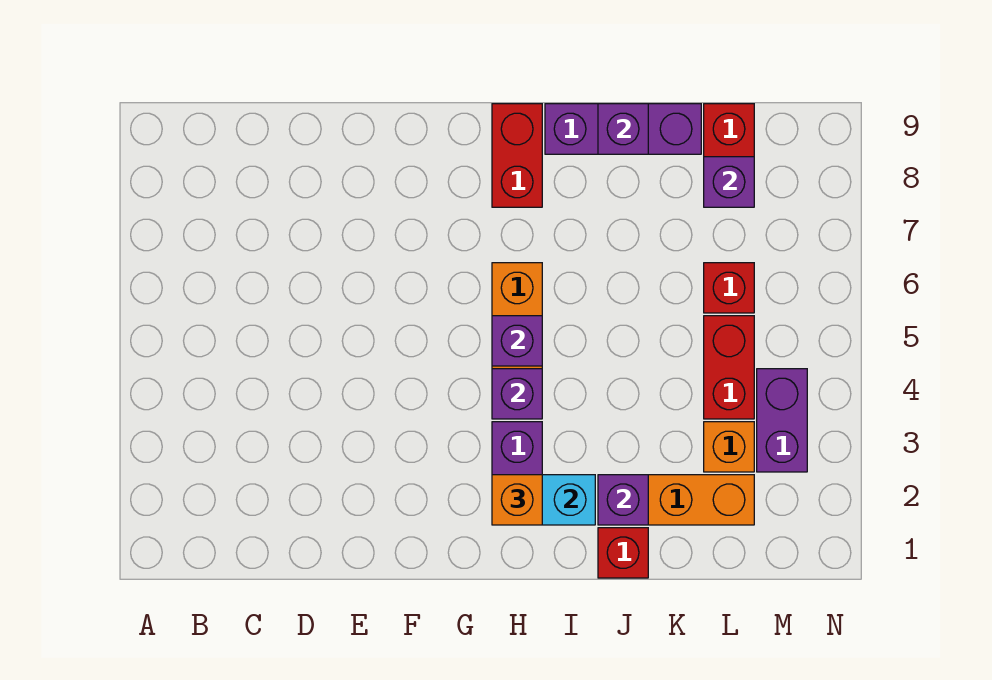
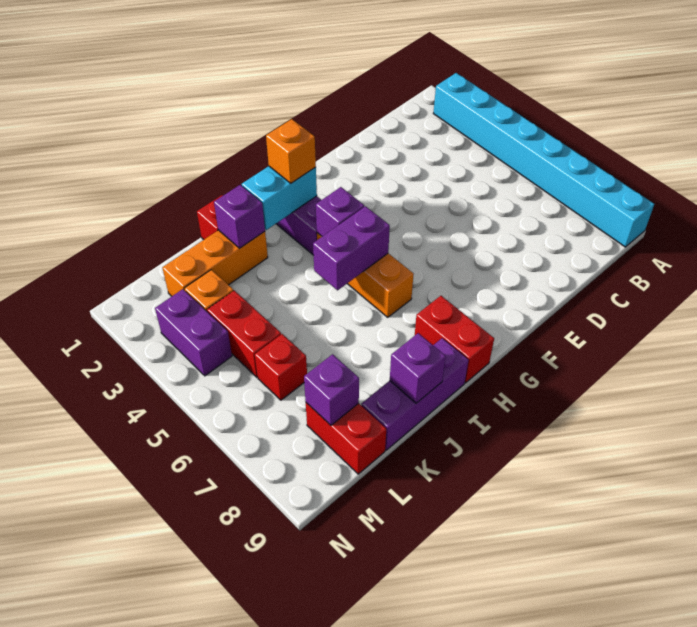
none -> cyan brick A2:A9 level 1
purple brick H5 level 2 -> purple brick H5:I5 level 2

